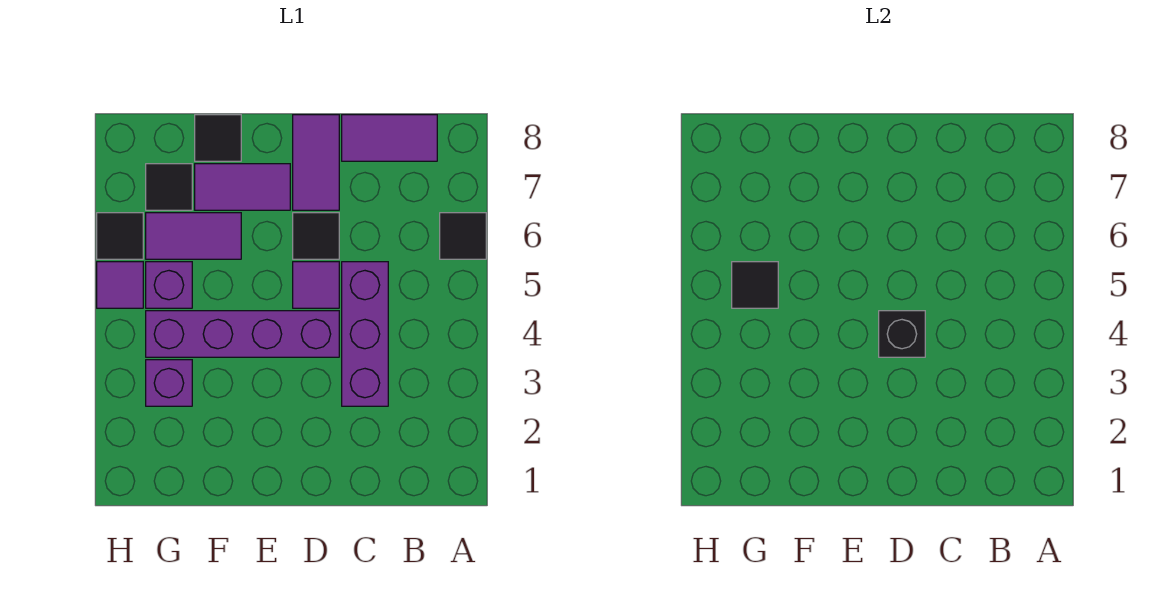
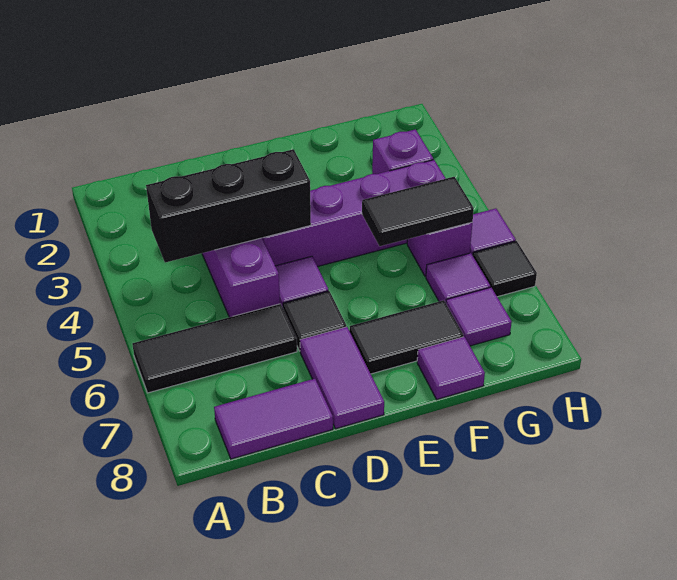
black tile A6 level 1 -> black tile A6:C6 level 1
black brick D4 level 2 -> black brick B4:D4 level 2
purple tile E7:F7 level 1 -> black tile E7:F7 level 1
purple tile F6:G6 level 1 -> purple tile G6 level 1
black tile F8 level 1 -> purple tile F8 level 1
black tile G5 level 2 -> black tile F5:G5 level 2
black tile G7 level 1 -> purple tile G7 level 1

